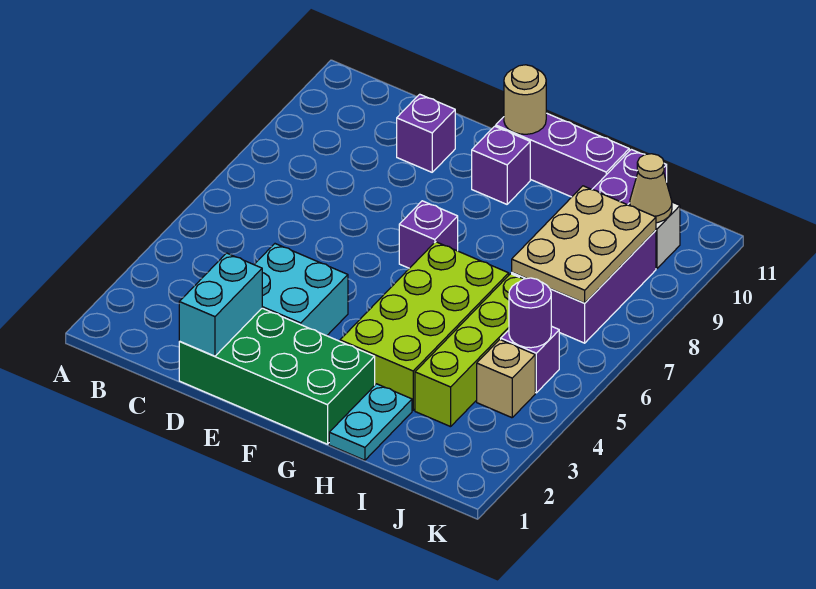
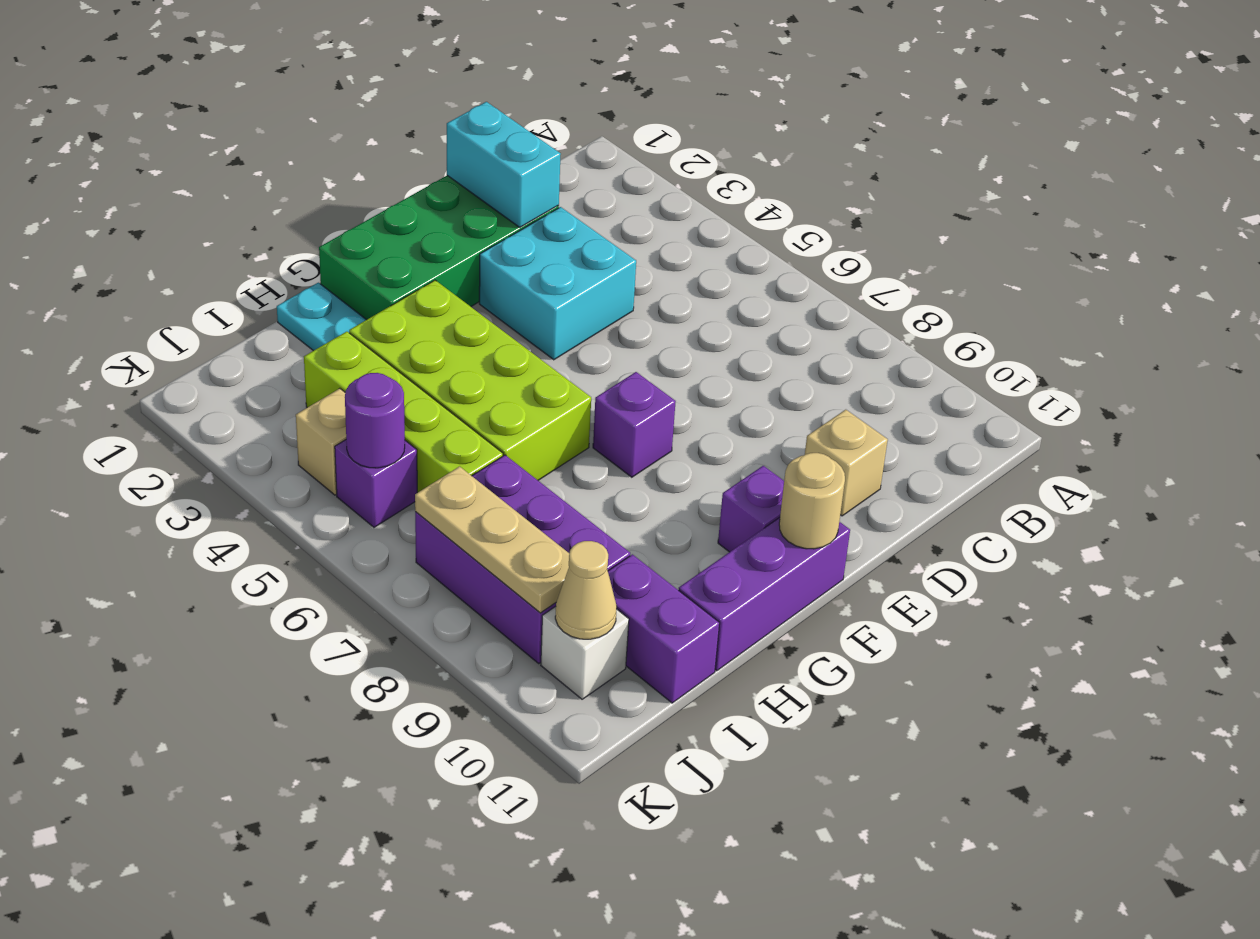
purple brick D10 level 1 -> tan brick D10 level 1
tan plate I7:J9 level 2 -> tan plate J7:J9 level 2

